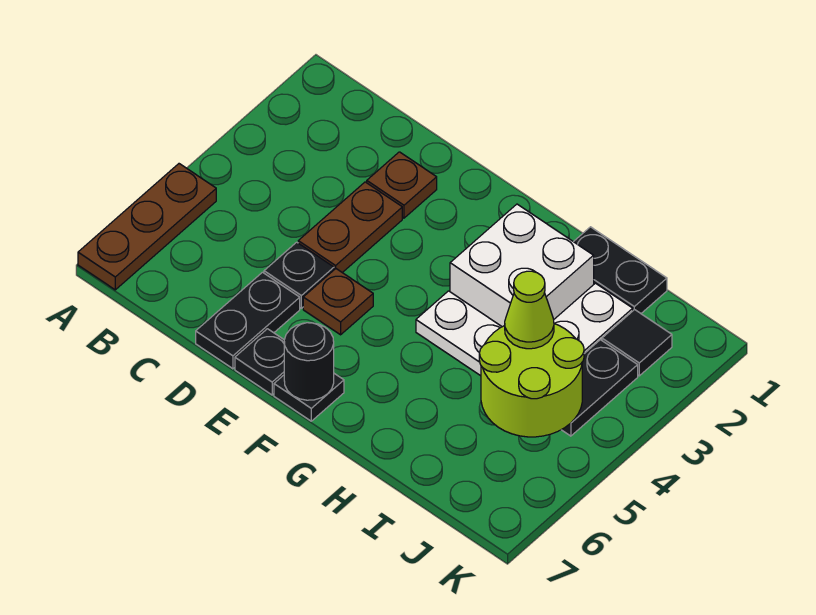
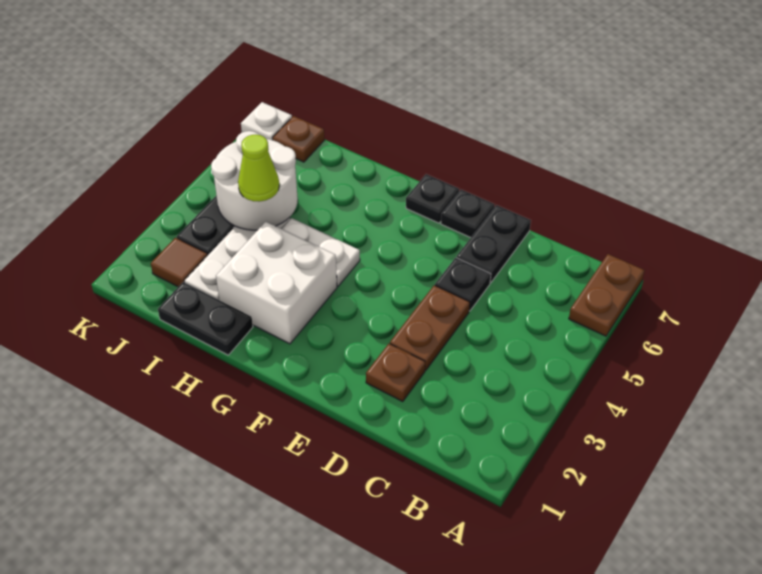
brown plate A5:A7 level 1 -> brown plate A6:A7 level 1
brown plate E5 level 1 -> brown plate J7 level 1
black round brick F7 level 2 -> none
lime round brick I4:J5 level 2 -> white round brick I4:J5 level 2
black tile J2 level 1 -> brown tile J2 level 1
none -> white plate K7 level 1

